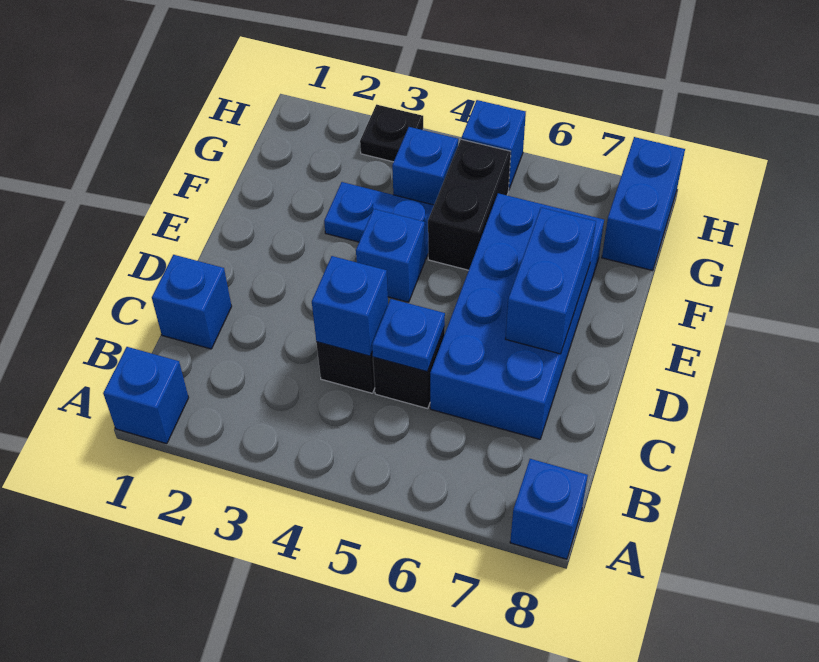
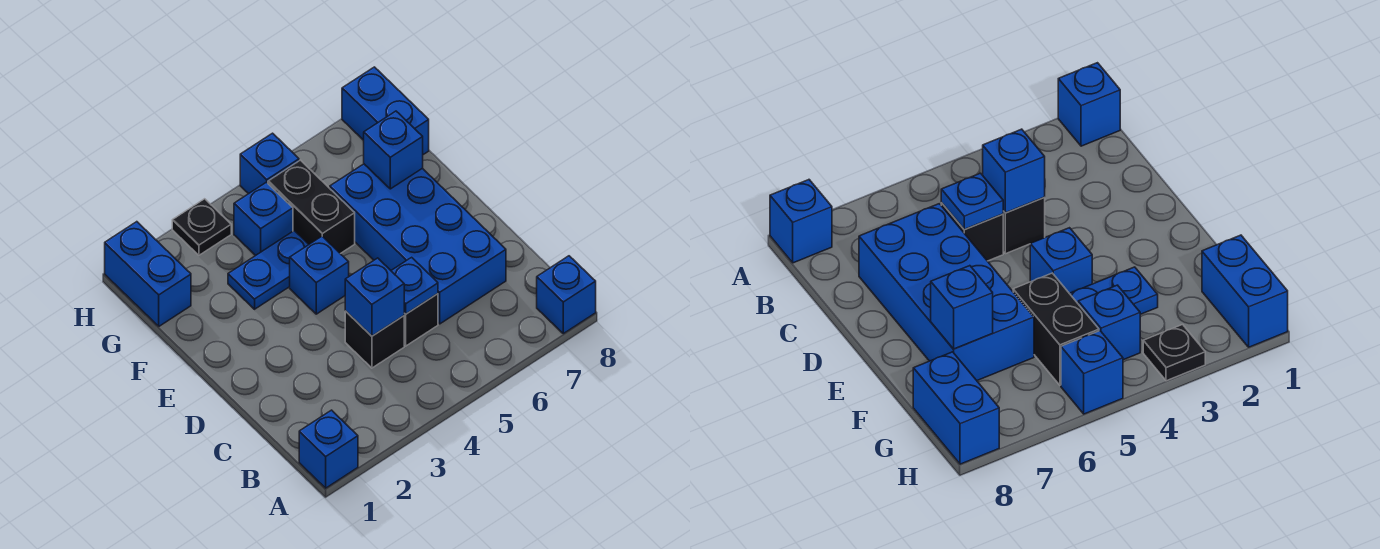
blue brick C1 level 1 -> blue brick F7 level 2
blue brick D7:E7 level 2 -> blue brick G1:H1 level 1

